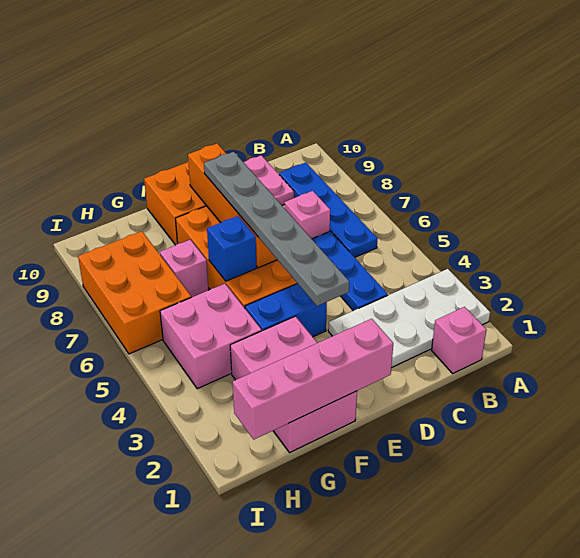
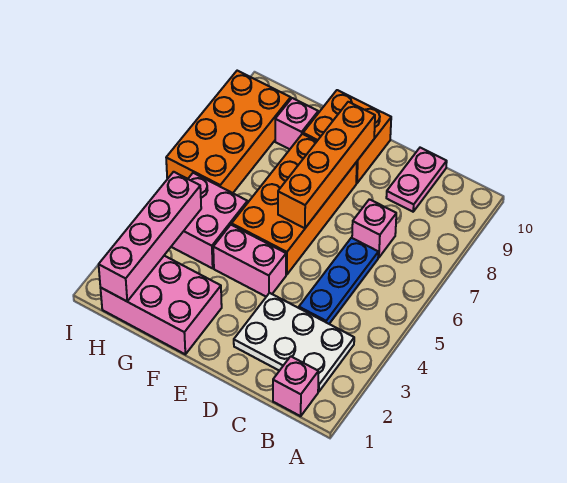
white plate A2:D3 level 1 -> white plate B2:D3 level 1
blue plate B6:B9 level 1 -> none
pink brick E1:H1 level 2 -> pink brick H1:H4 level 2
grey plate E3:E8 level 3 -> none
blue brick E4:F4 level 1 -> pink brick E4:F4 level 1
pink brick F1:G3 level 1 -> pink brick F1:H2 level 1
blue brick F6 level 2 -> none
pink brick G7 level 1 -> pink brick G9 level 1
orange brick H6:I8 level 1 -> orange brick H6:I9 level 1

